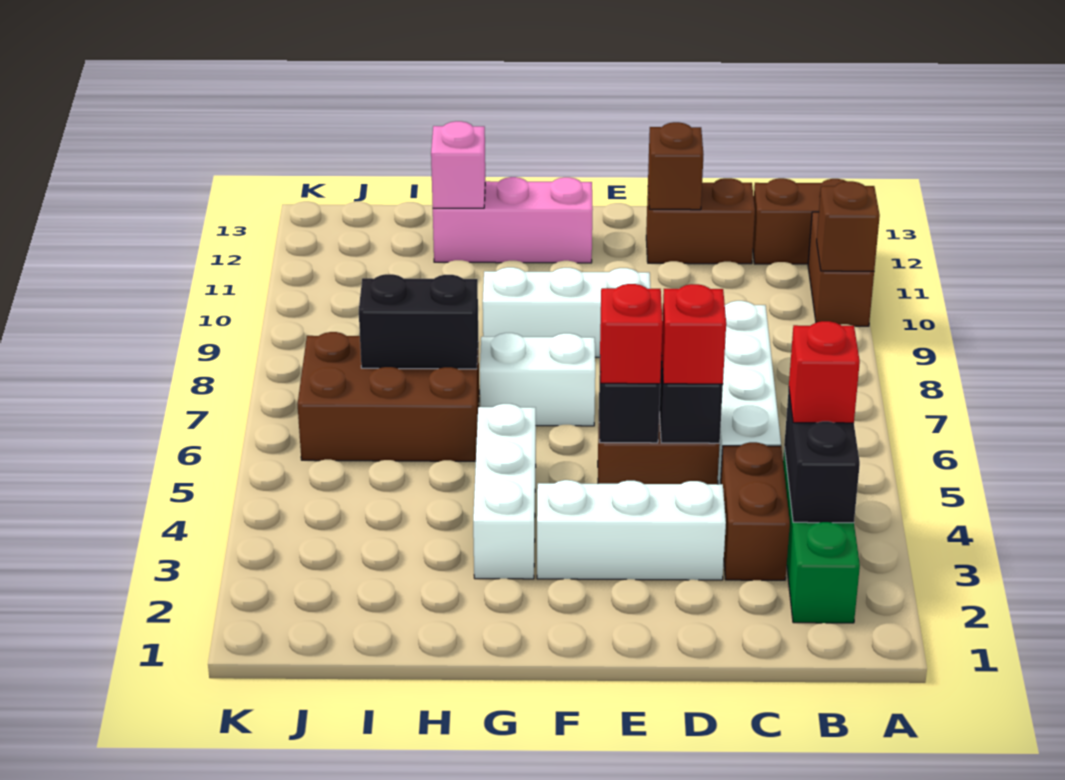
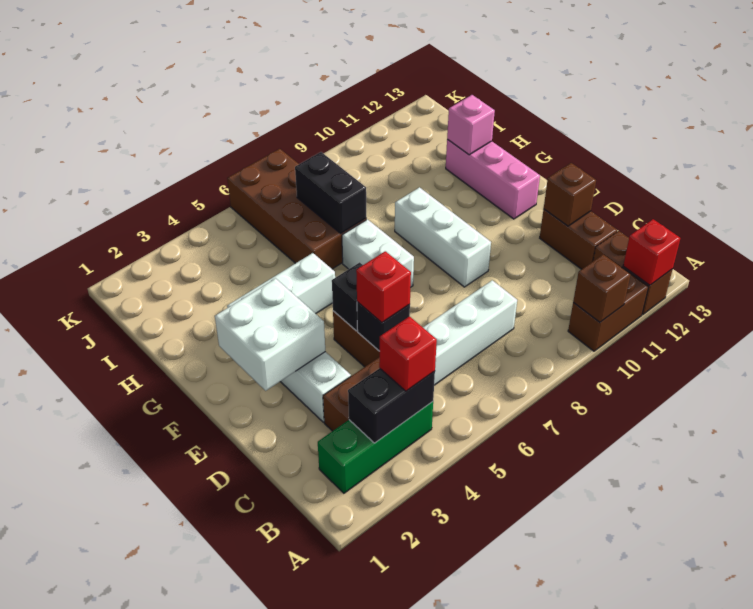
none -> white brick E2:F3 level 2
red brick E5 level 3 -> red brick A12 level 2
brown brick H6:J7 level 1 -> brown brick H6:K7 level 1

